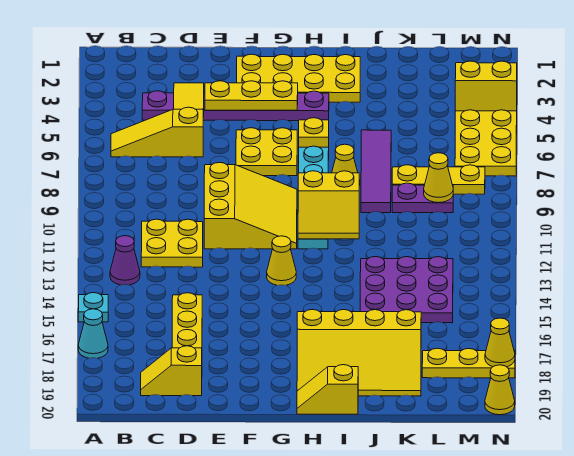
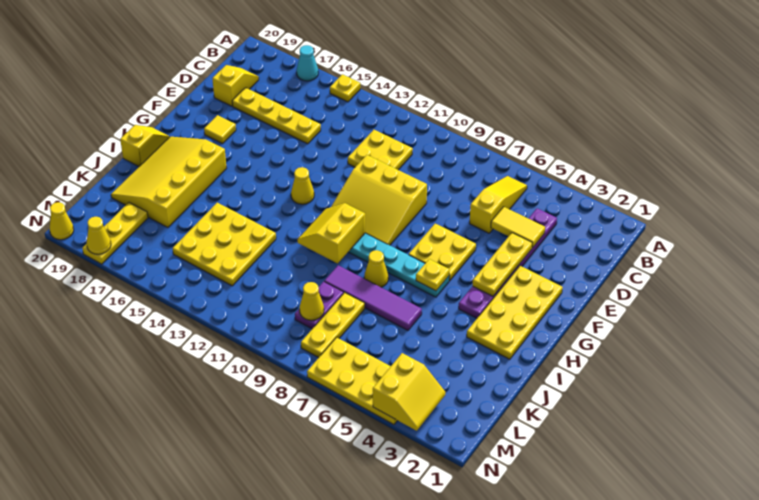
cyan plate A15 level 1 -> yellow plate A15 level 1
purple cone B13 level 1 -> none
none -> yellow tile F18 level 1
purple plate J13:L15 level 1 -> yellow plate J13:L15 level 1

